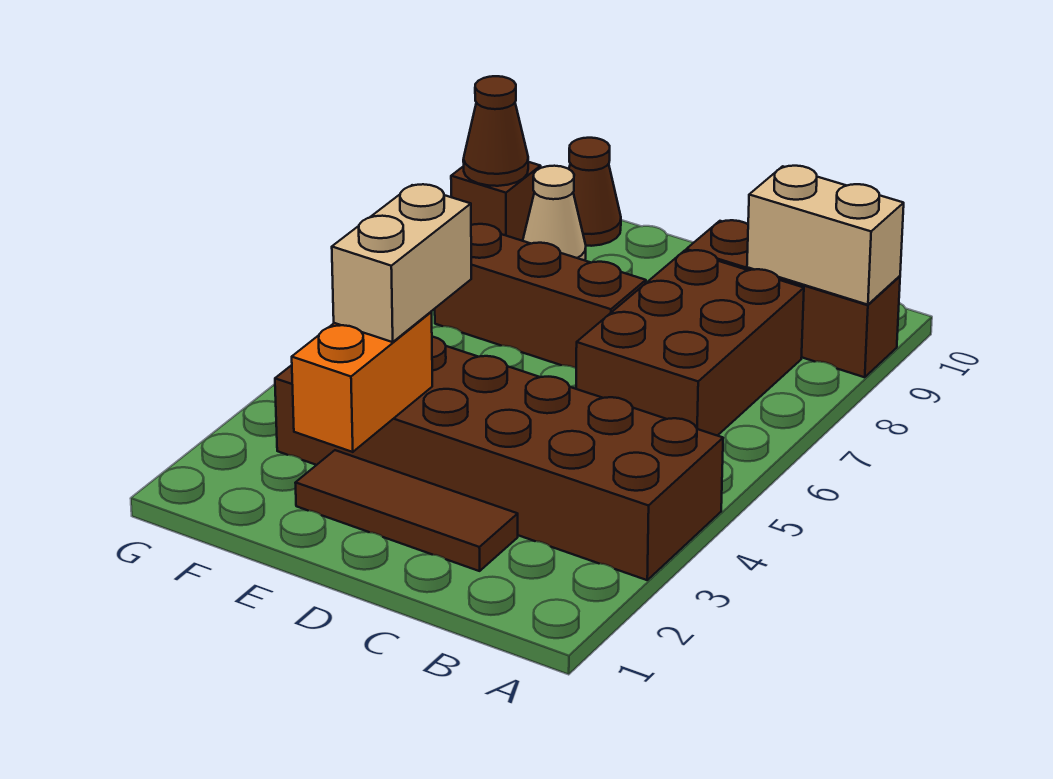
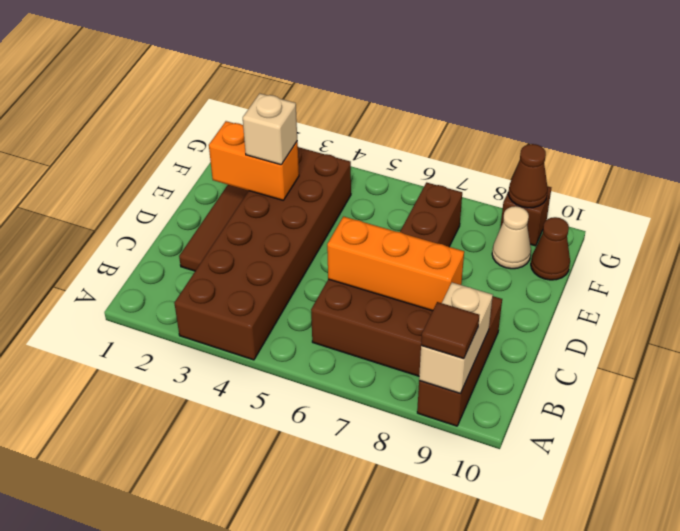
none -> brown tile A9 level 3
none -> orange brick C6:C8 level 2
tan brick E3:E4 level 3 -> tan brick E3 level 3

